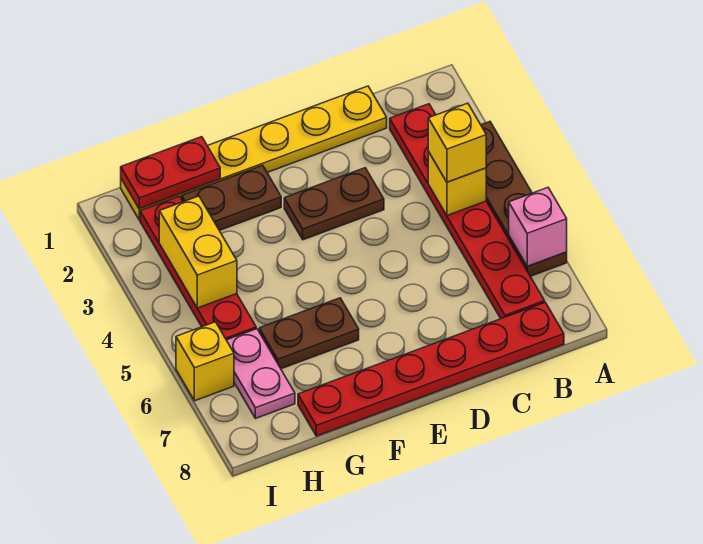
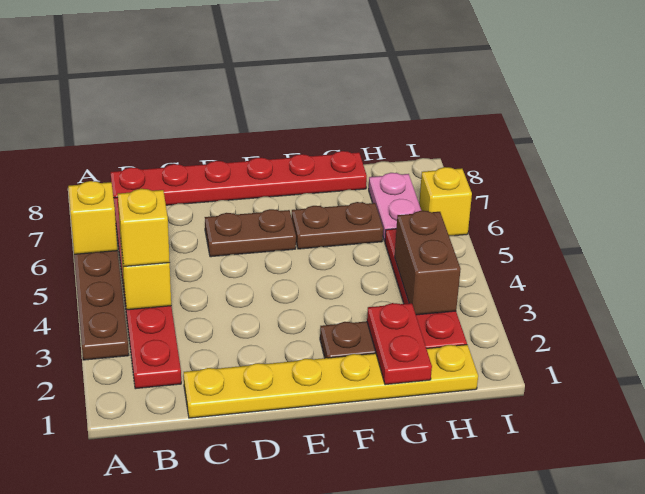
pink brick A6 level 2 -> yellow brick A6 level 2
brown plate D3:E3 level 1 -> brown plate D6:E6 level 1
red plate G1:H1 level 2 -> red plate G1:G2 level 2
yellow brick H3:H4 level 2 -> brown brick H3:H4 level 2

